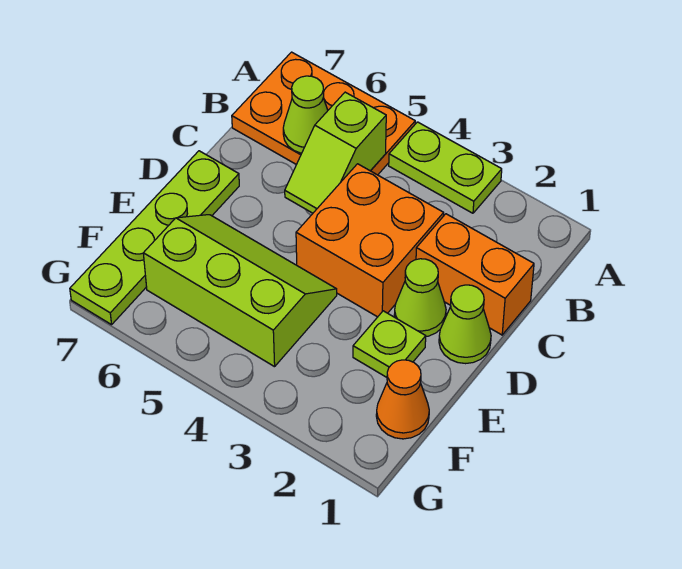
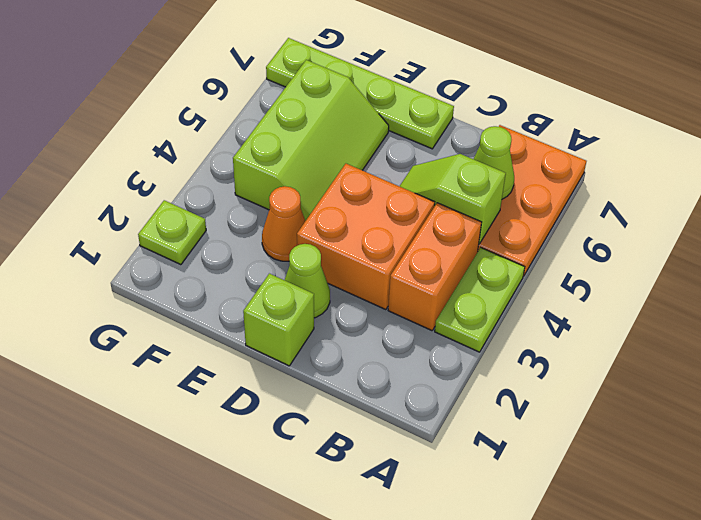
orange brick C1:C2 level 1 -> orange brick B3:B4 level 1
lime cone D1 level 1 -> lime brick D1 level 1
lime plate E2 level 1 -> lime plate G2 level 1
orange cone F1 level 1 -> orange cone E3 level 1

